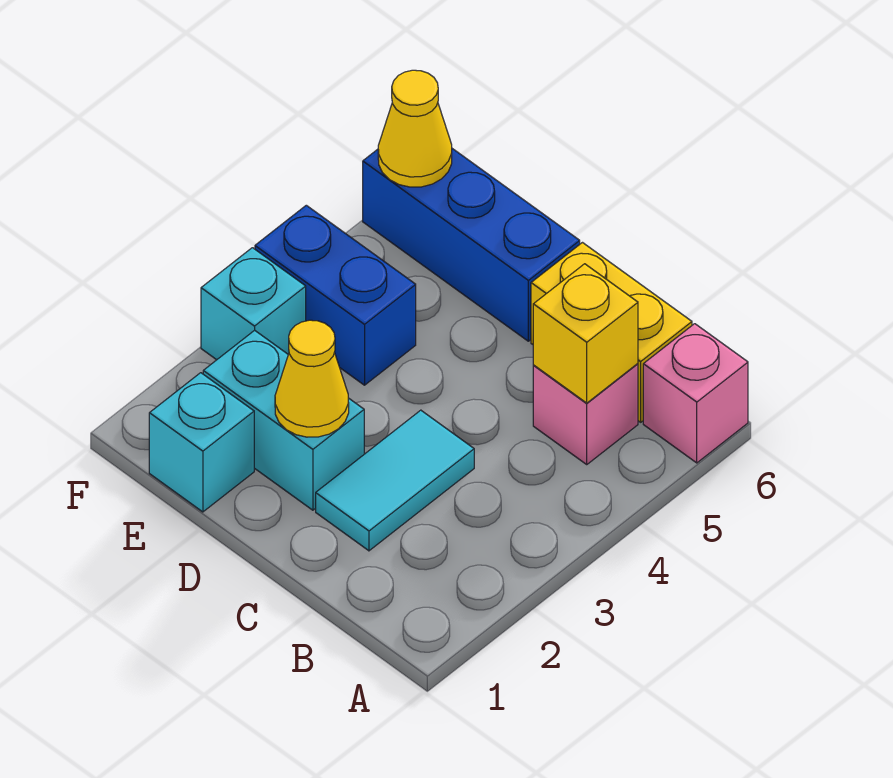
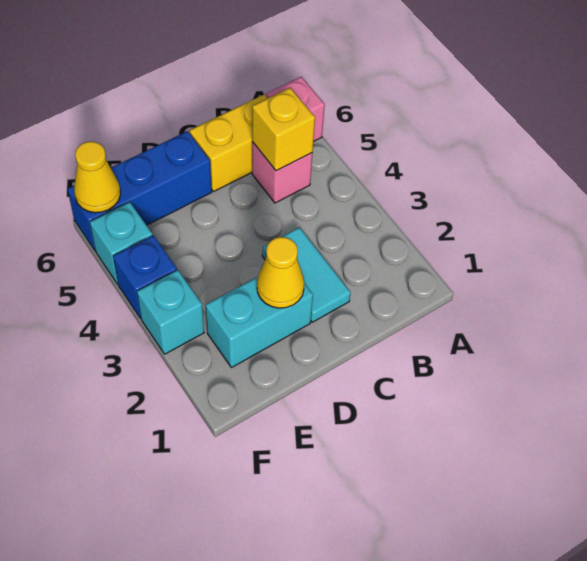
cyan brick E1 level 1 -> cyan brick F5 level 1
blue brick E4:F4 level 1 -> blue brick F4 level 1

